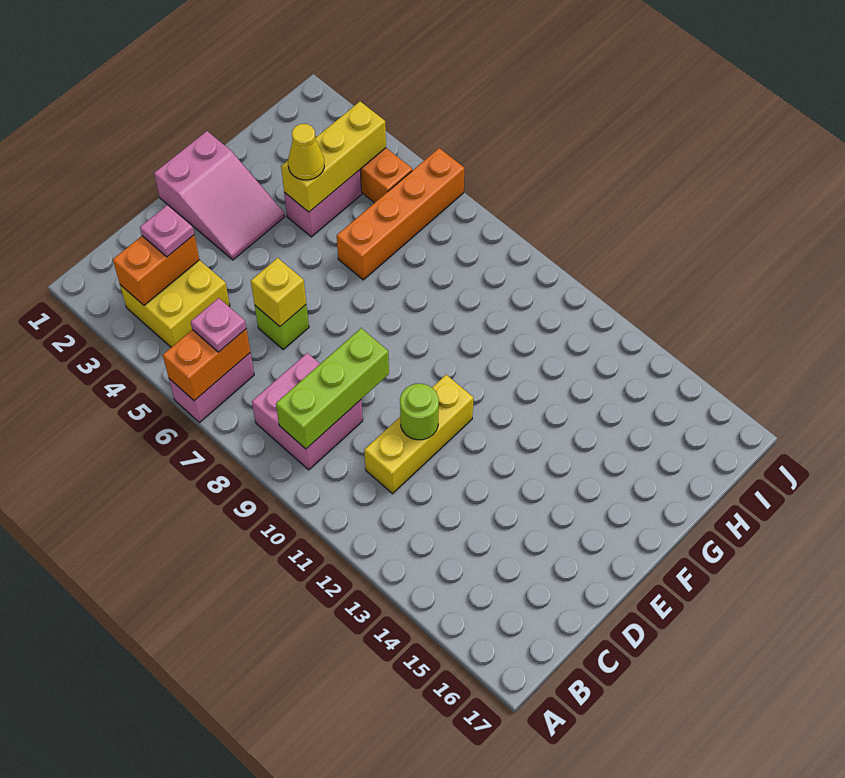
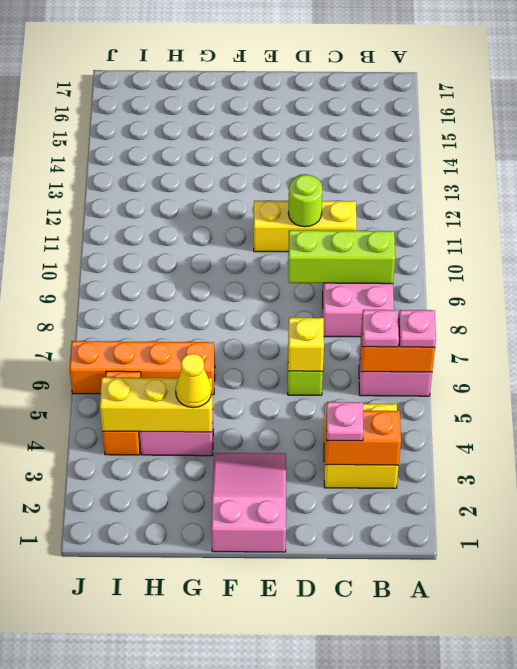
none -> pink plate A6 level 3

